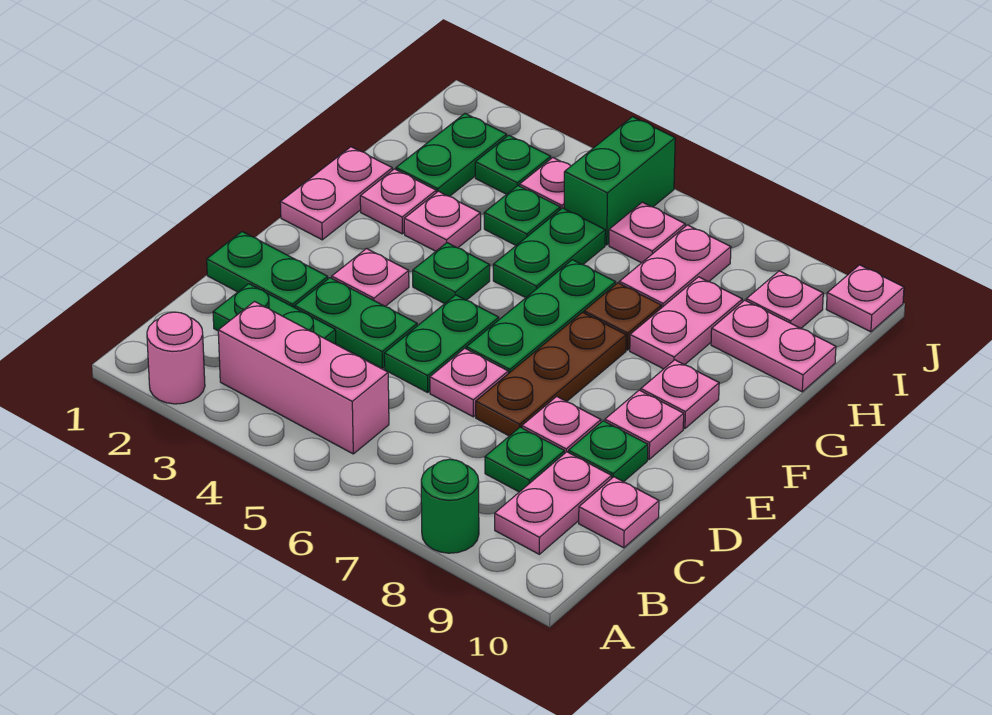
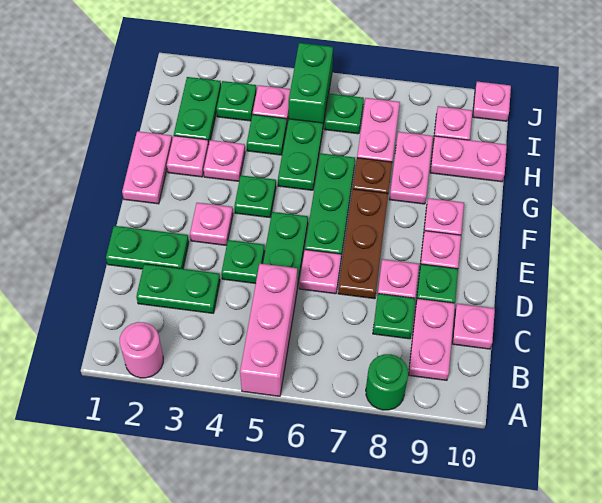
pink brick B3:B5 level 1 -> pink brick A5:C5 level 1
green plate D3:D4 level 1 -> green plate D4 level 1
pink plate I6 level 1 -> green plate I6 level 1

